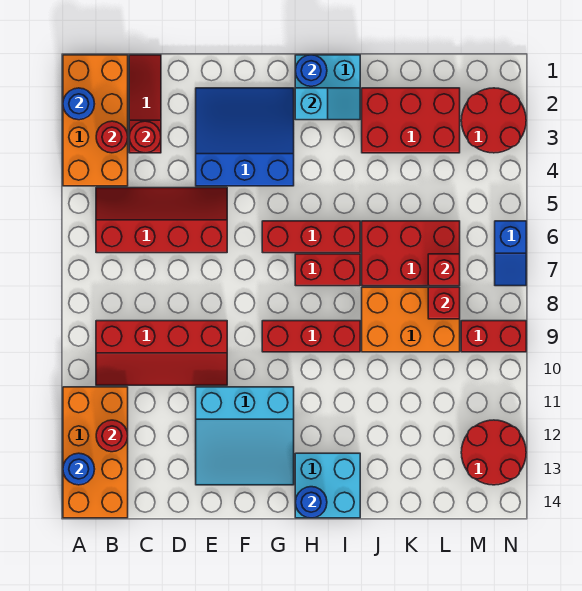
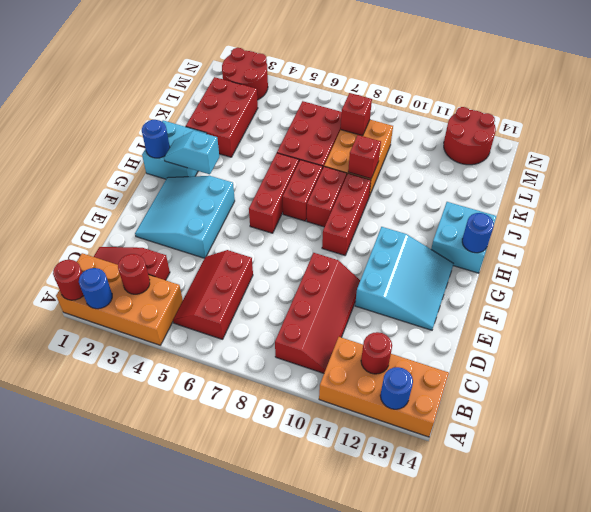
red slope B5:E6 level 1 top 6 -> red slope B5:D6 level 1 top 6
red round brick C3 level 2 -> red round brick A1 level 2
blue slope E2:G4 level 1 top 4 -> cyan slope E2:G4 level 1 top 4
cyan slope H2:I2 level 2 top H -> cyan slope H2:H3 level 2 top 3
red brick L7 level 2 -> red brick J9 level 2
red brick M9:N9 level 1 -> red brick H8:I8 level 1
blue slope N6:N7 level 1 top 6 -> none

